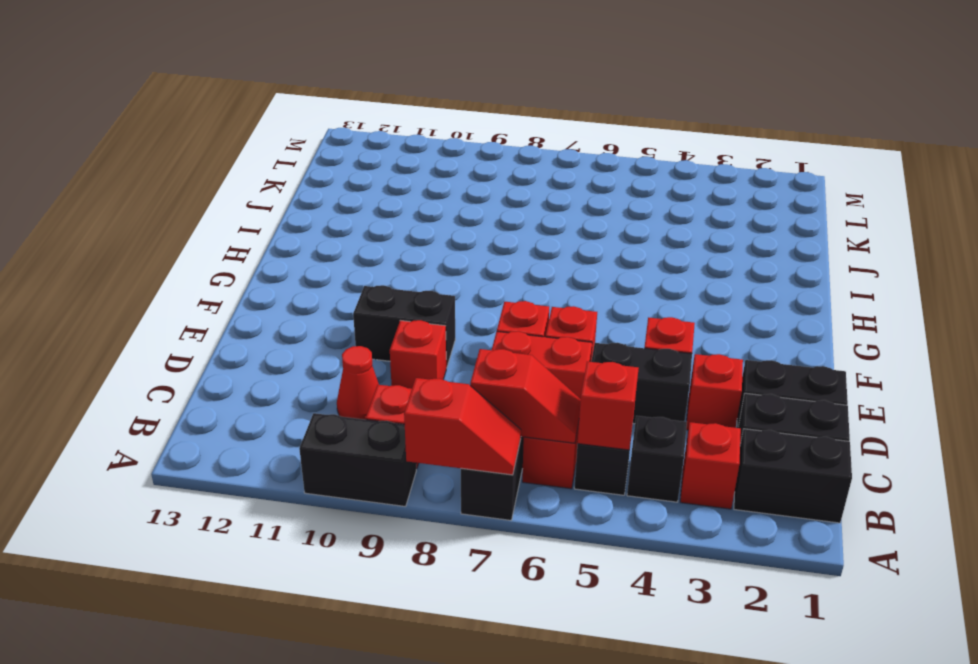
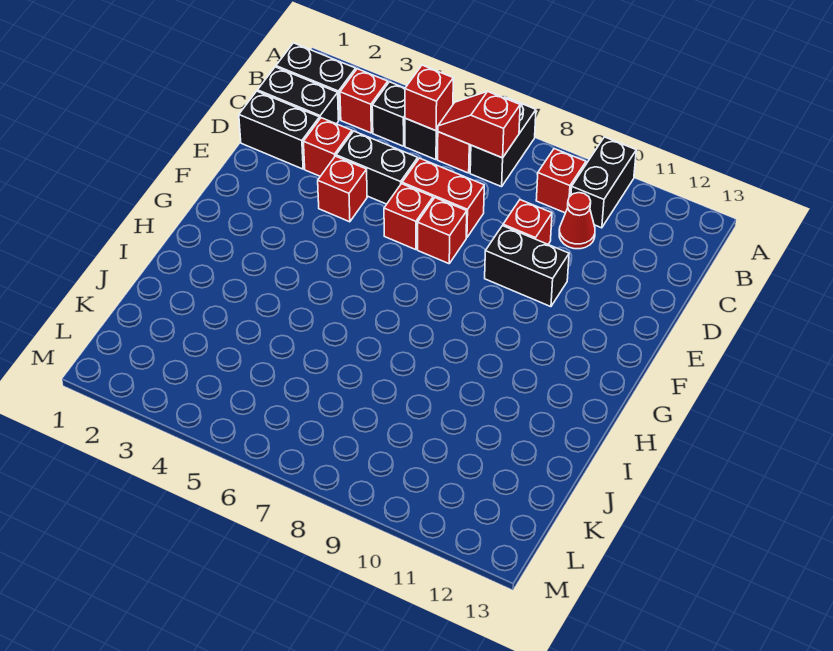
red slope A7:A8 level 2 top 8 -> none
black brick A9:A10 level 1 -> black brick A10:B10 level 1

